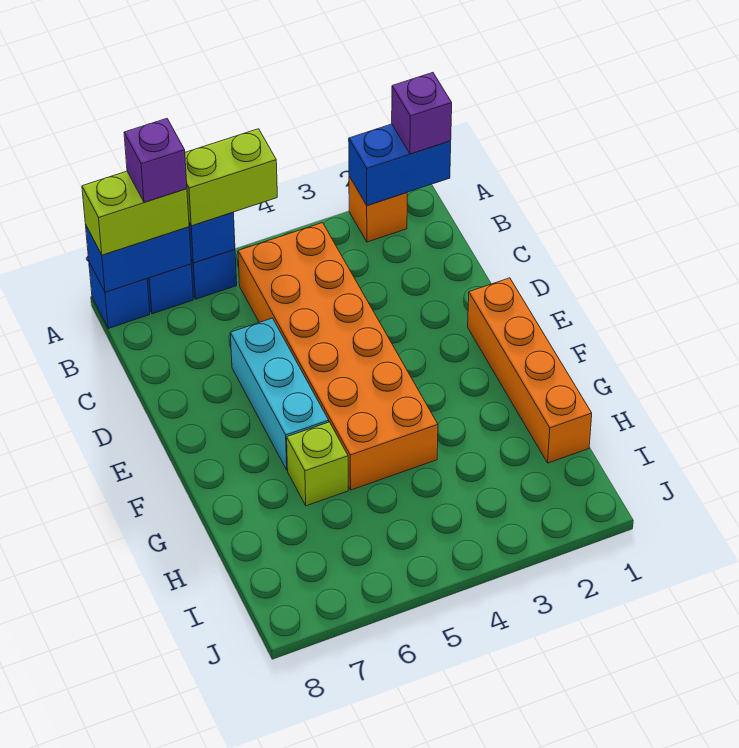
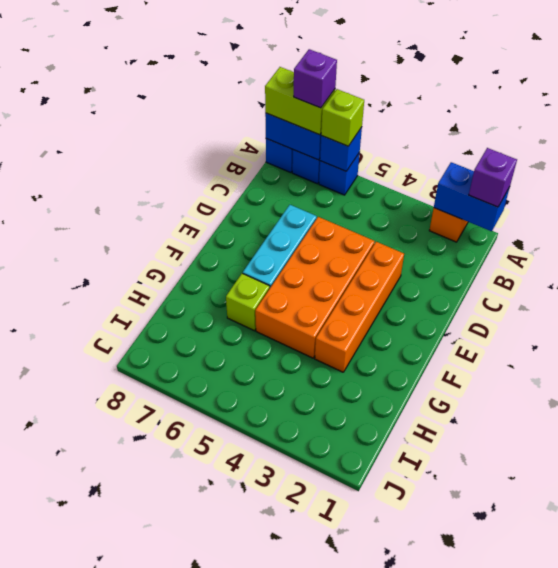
lime brick A5:A6 level 3 -> lime brick A6 level 3
orange brick B4:G5 level 1 -> orange brick D4:G5 level 1
orange brick E1:H1 level 1 -> orange brick D3:G3 level 1

